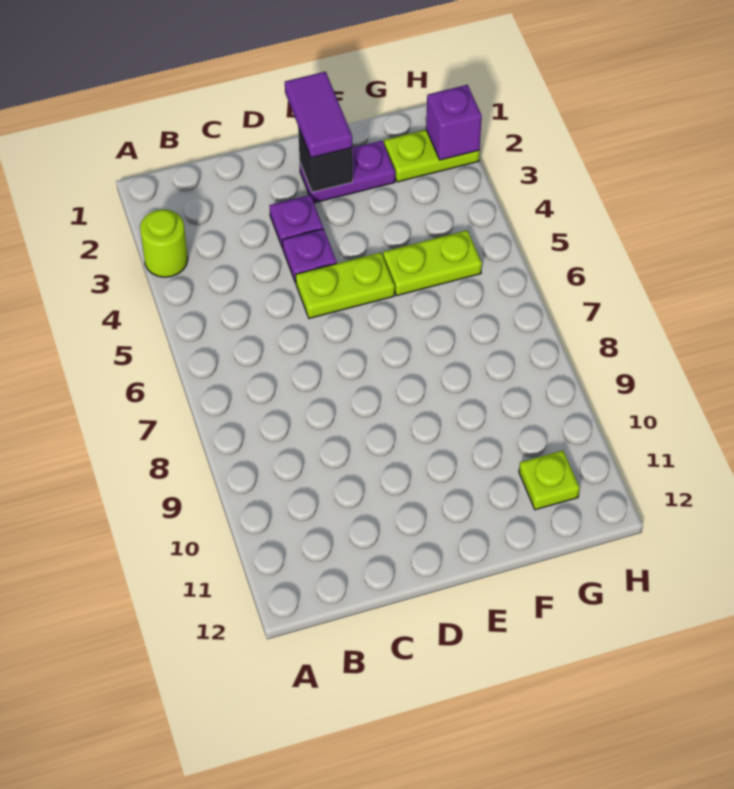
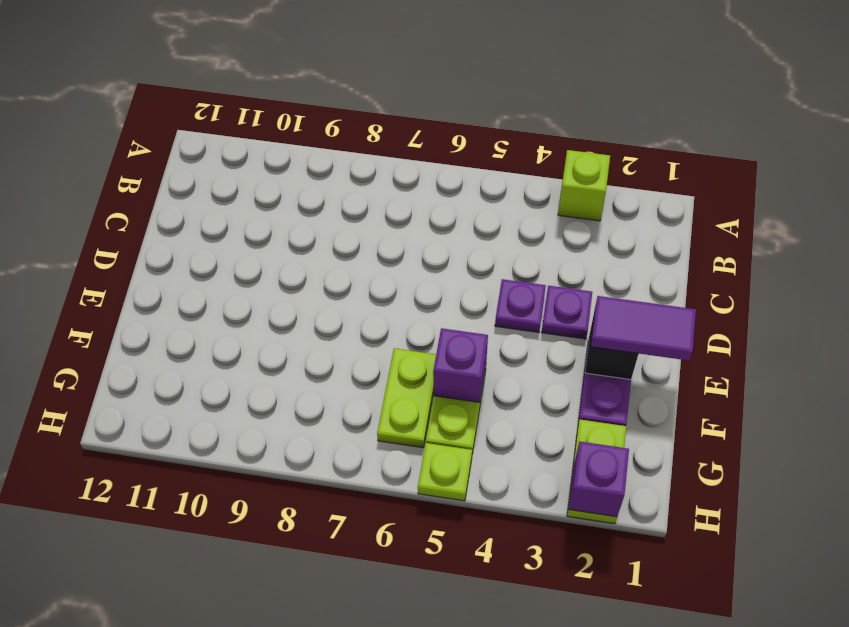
lime round brick A3 level 1 -> lime brick A3 level 1
lime plate D5:E5 level 1 -> lime plate F6:G6 level 1
none -> purple brick F5 level 2
lime plate G11 level 1 -> lime plate H5 level 1

